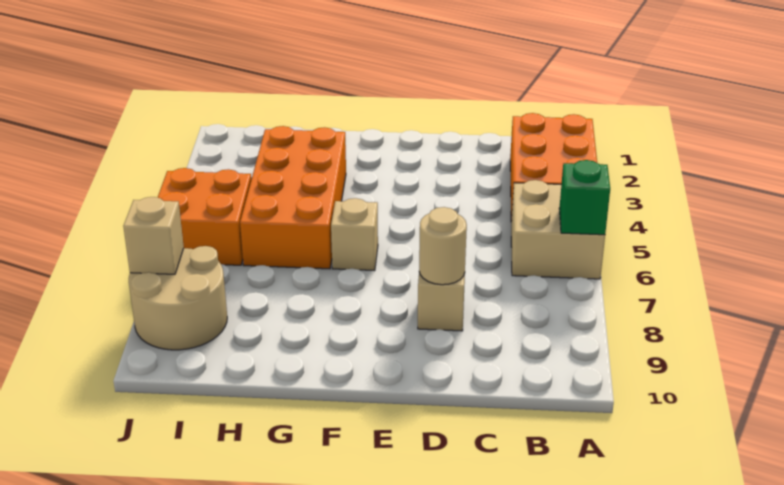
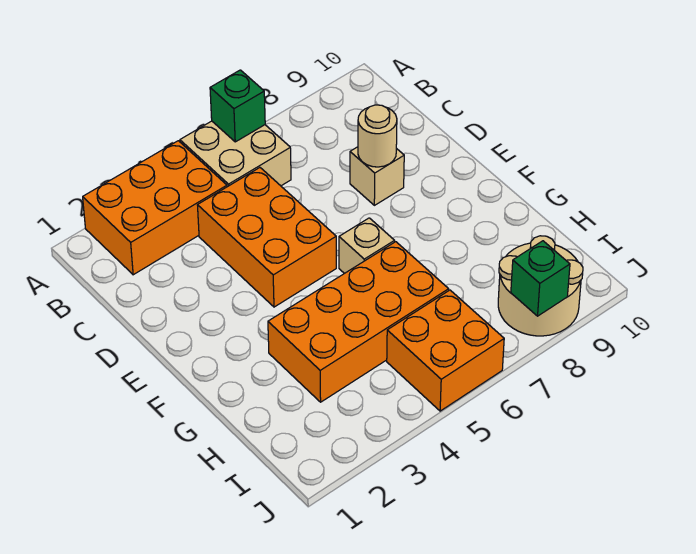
none -> orange brick C4:E5 level 1
tan brick J8 level 2 -> green brick J8 level 2

